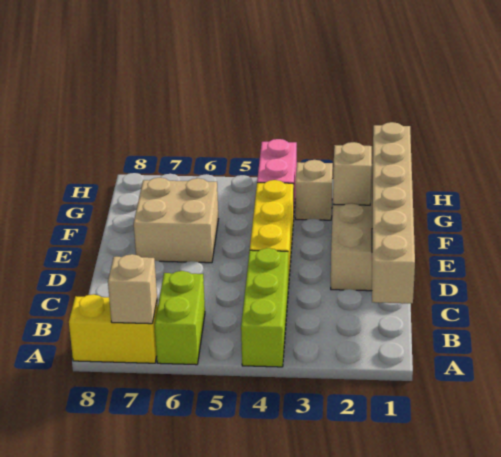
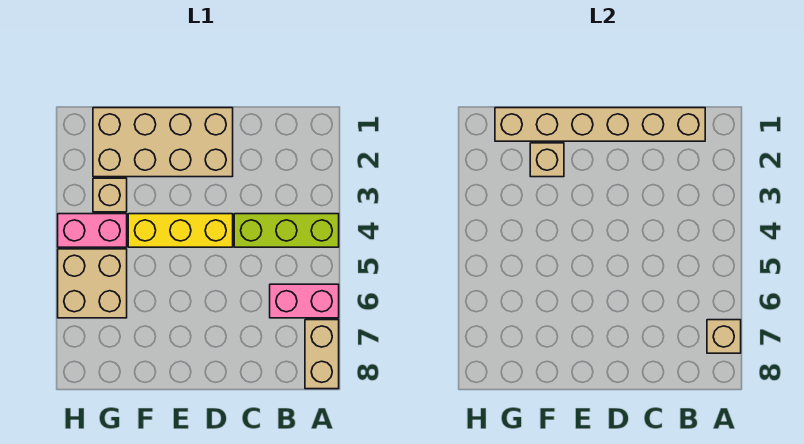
lime brick A6:B6 level 1 -> pink brick A6:B6 level 1
yellow brick A7:A8 level 1 -> tan brick A7:A8 level 1
tan brick E6:F7 level 1 -> tan brick G5:H6 level 1

